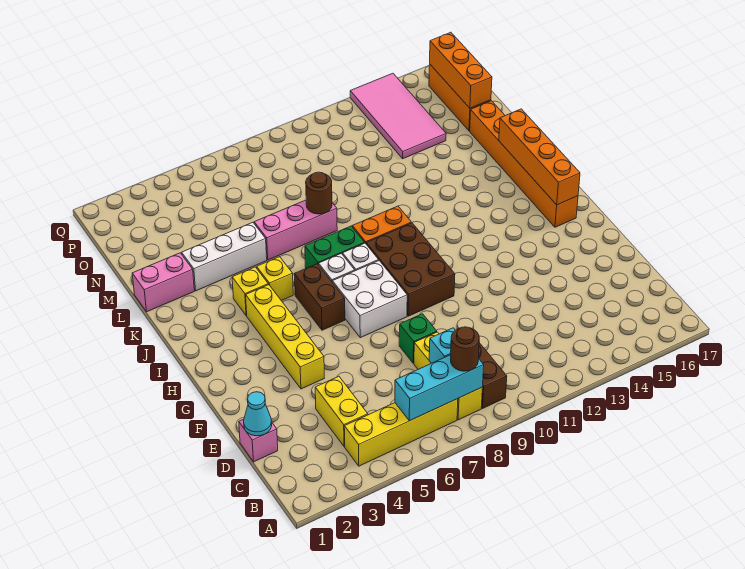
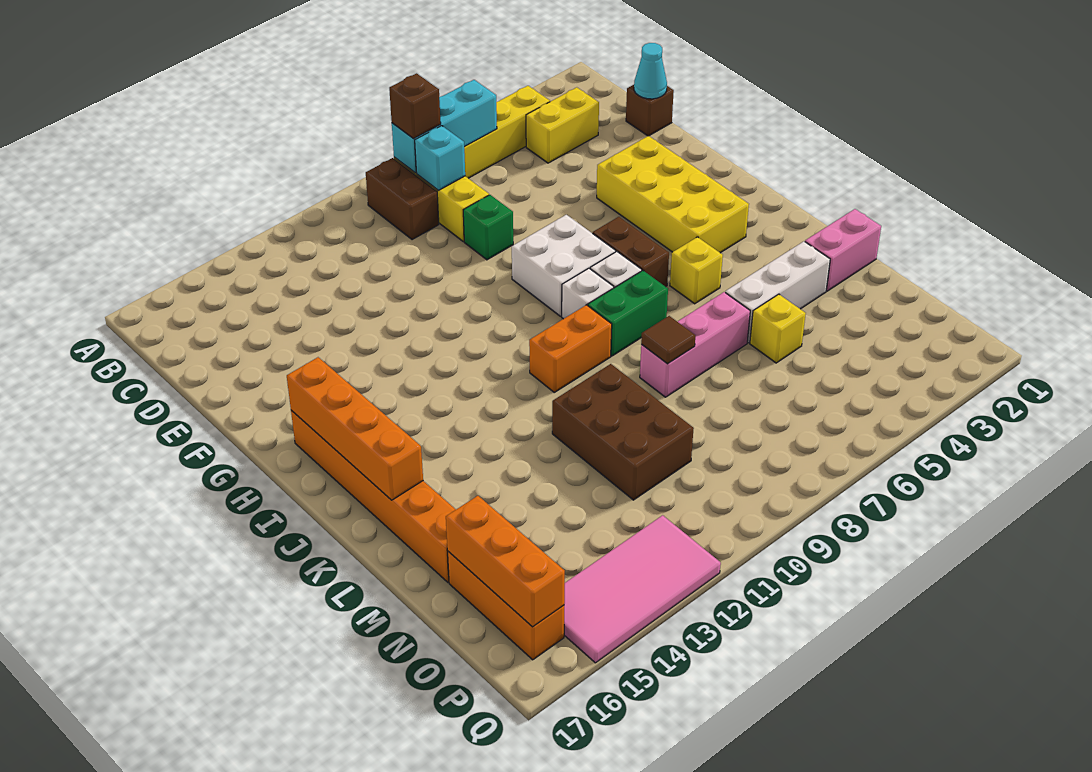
brown round brick B8 level 3 -> brown brick B8 level 3
yellow brick C4:D4 level 1 -> yellow brick C3:C4 level 1
pink brick D1 level 1 -> brown brick D1 level 1
yellow brick F4:I4 level 1 -> yellow brick F3:I4 level 1
brown brick G9:I10 level 1 -> brown brick L10:N11 level 1
yellow brick J4 level 1 -> yellow brick M5 level 1
brown round brick L8 level 2 -> brown tile L8 level 2
pink tile N13:Q14 level 1 -> pink tile P12:Q15 level 1

